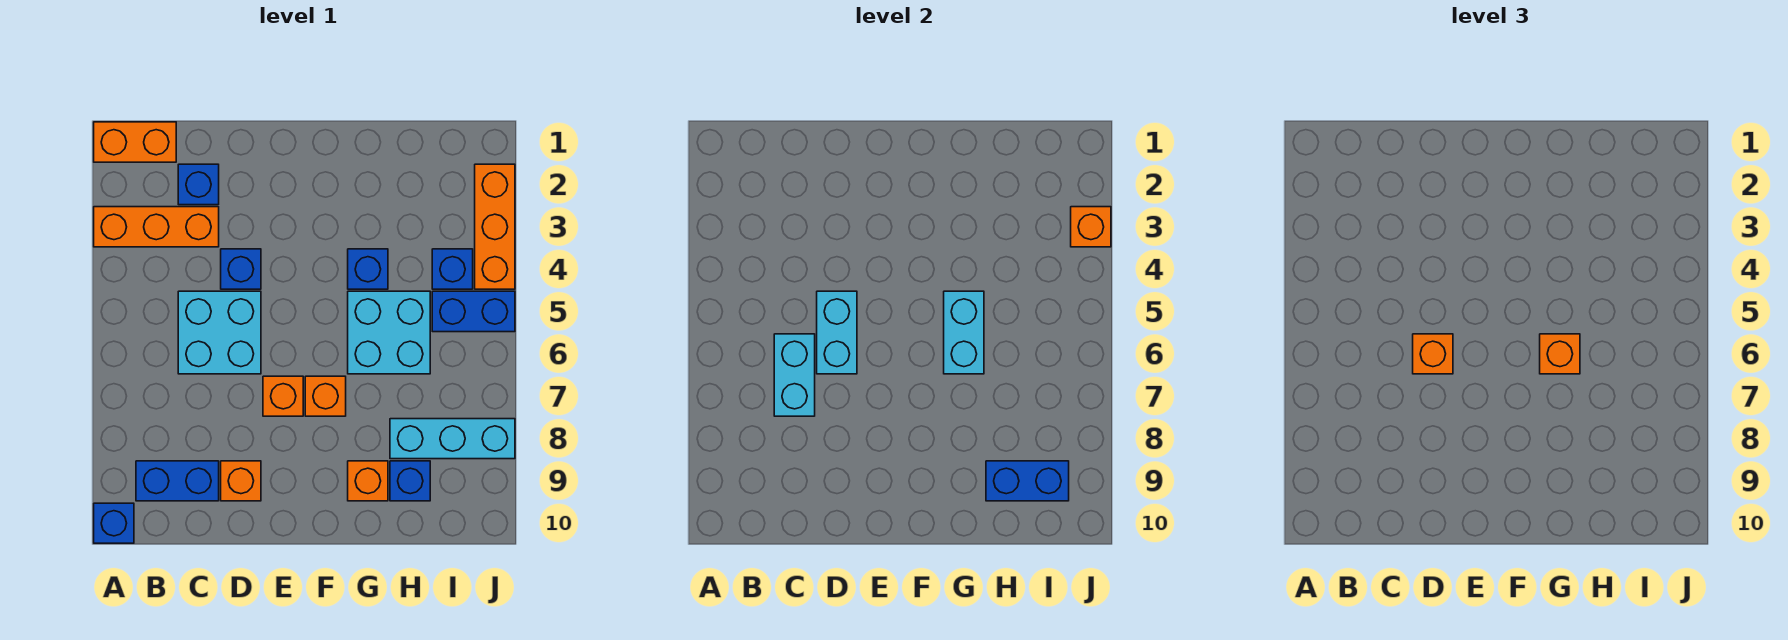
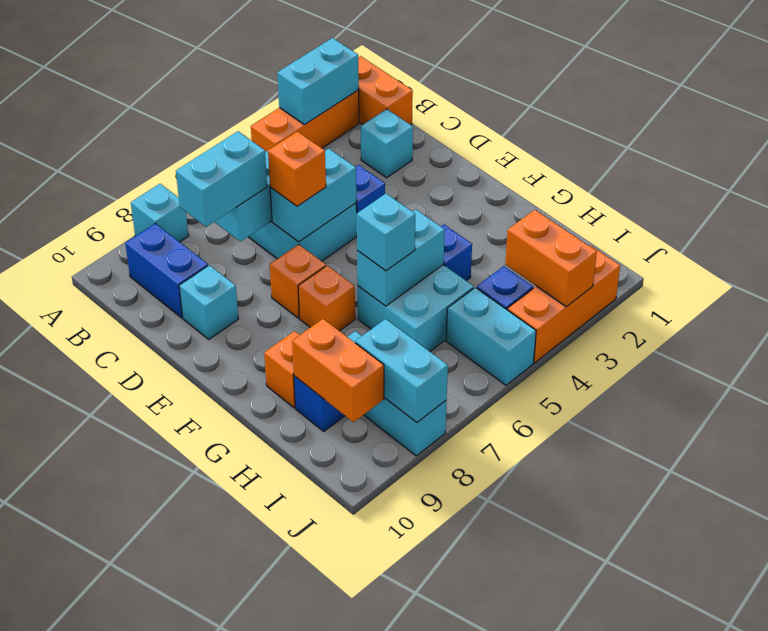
none -> cyan brick A2:A3 level 2
orange brick A3:C3 level 1 -> orange brick A2:A4 level 1
none -> cyan brick A8 level 1
blue brick A10 level 1 -> none
blue brick C2 level 1 -> cyan brick C2 level 1
none -> cyan brick C7:C8 level 3
orange brick D9 level 1 -> cyan brick D9 level 1
orange brick G6 level 3 -> cyan brick G6 level 3
blue brick H9:I9 level 2 -> orange brick H9:I9 level 2
blue brick I5:J5 level 1 -> cyan brick I5:J5 level 1
none -> cyan brick I8:J8 level 2
orange brick J3 level 2 -> orange brick I3:J3 level 2

